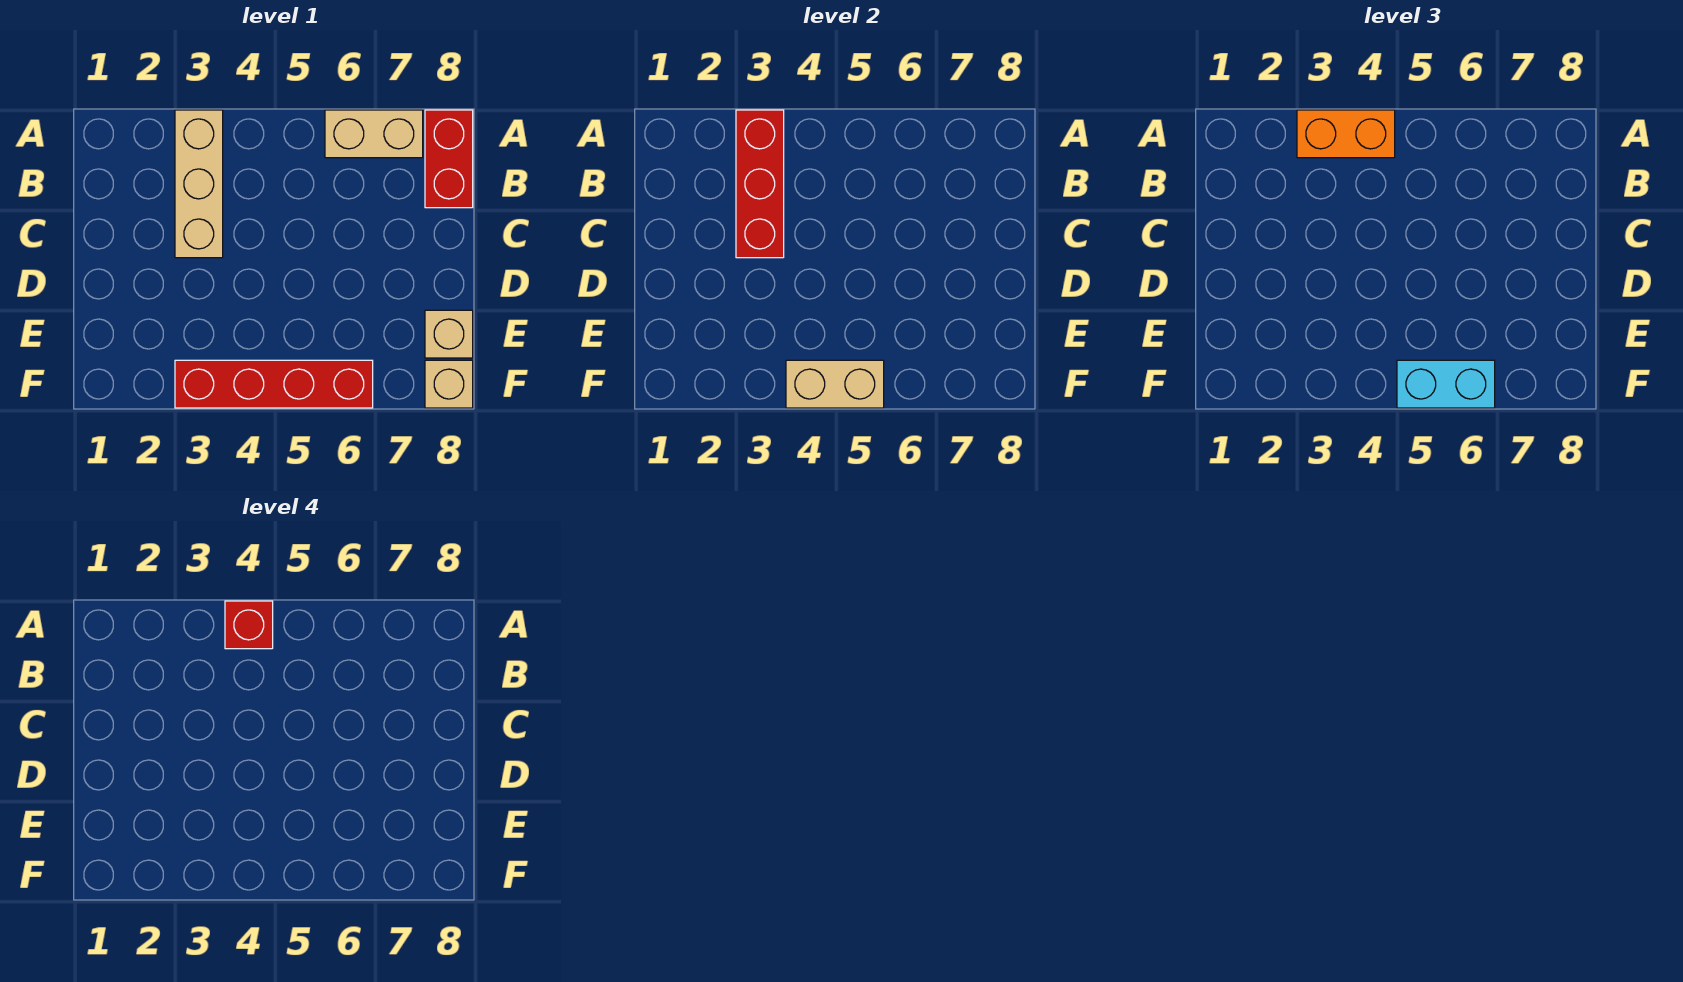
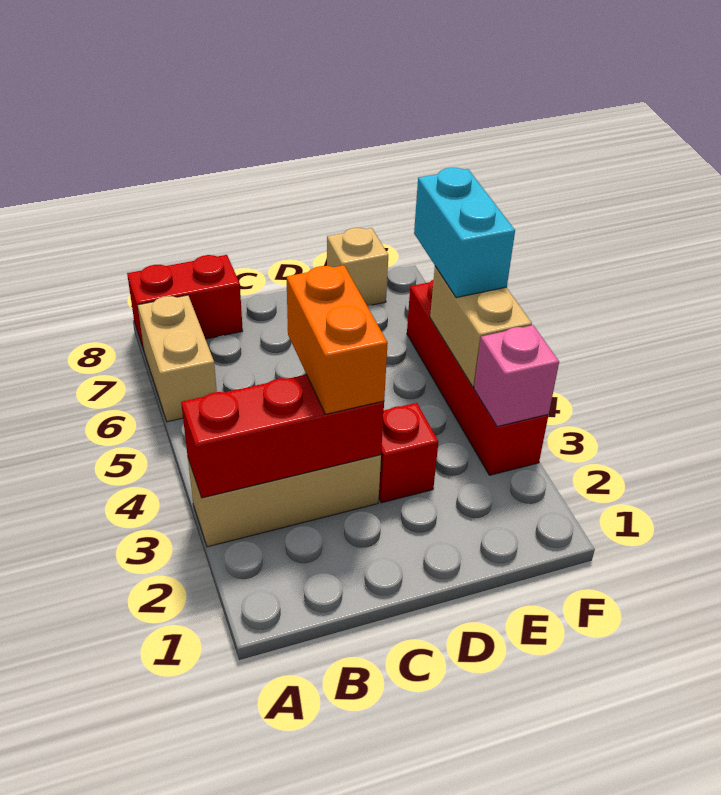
orange brick A3:A4 level 3 -> orange brick C3:C4 level 3
red brick A4 level 4 -> red brick D3 level 1
none -> pink brick F3 level 2
tan brick F8 level 1 -> none

